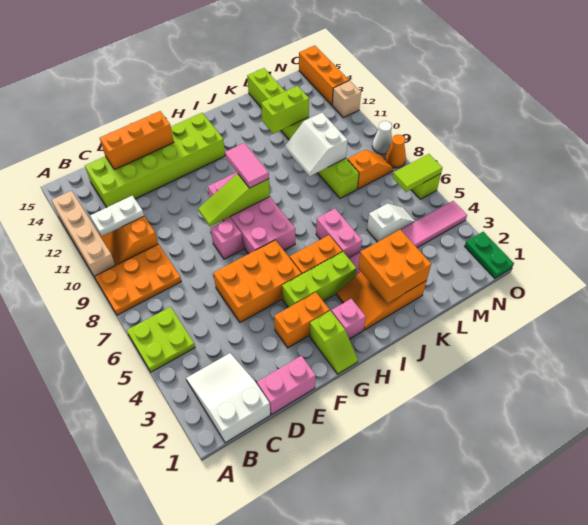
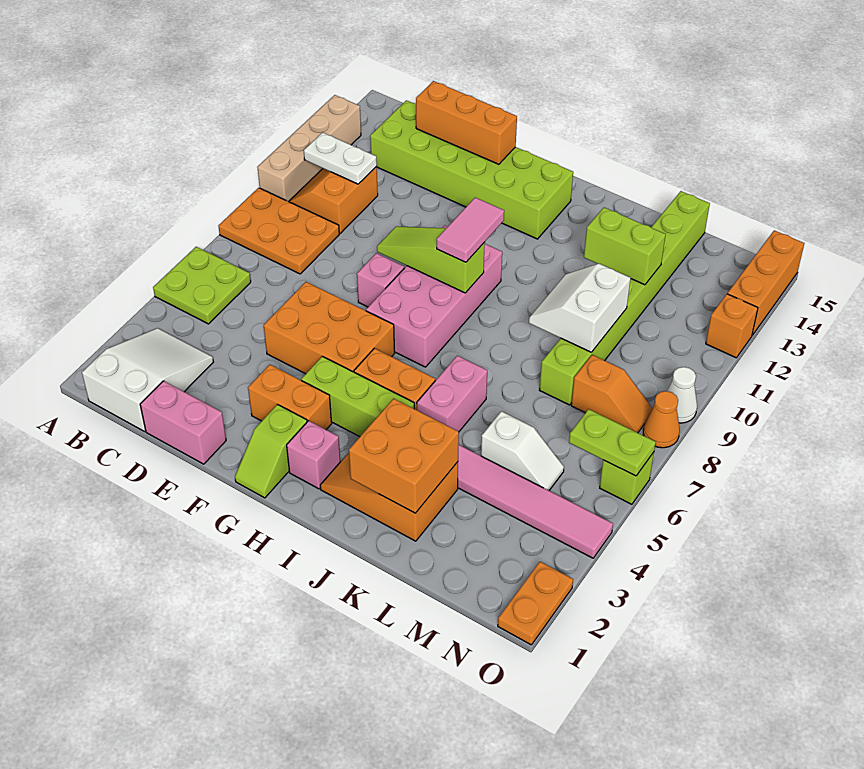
lime tile N6:O6 level 2 -> lime plate N6:O6 level 2
green plate O1:O2 level 1 -> orange plate O1:O2 level 1
tan brick O12 level 1 -> orange brick O12 level 1

